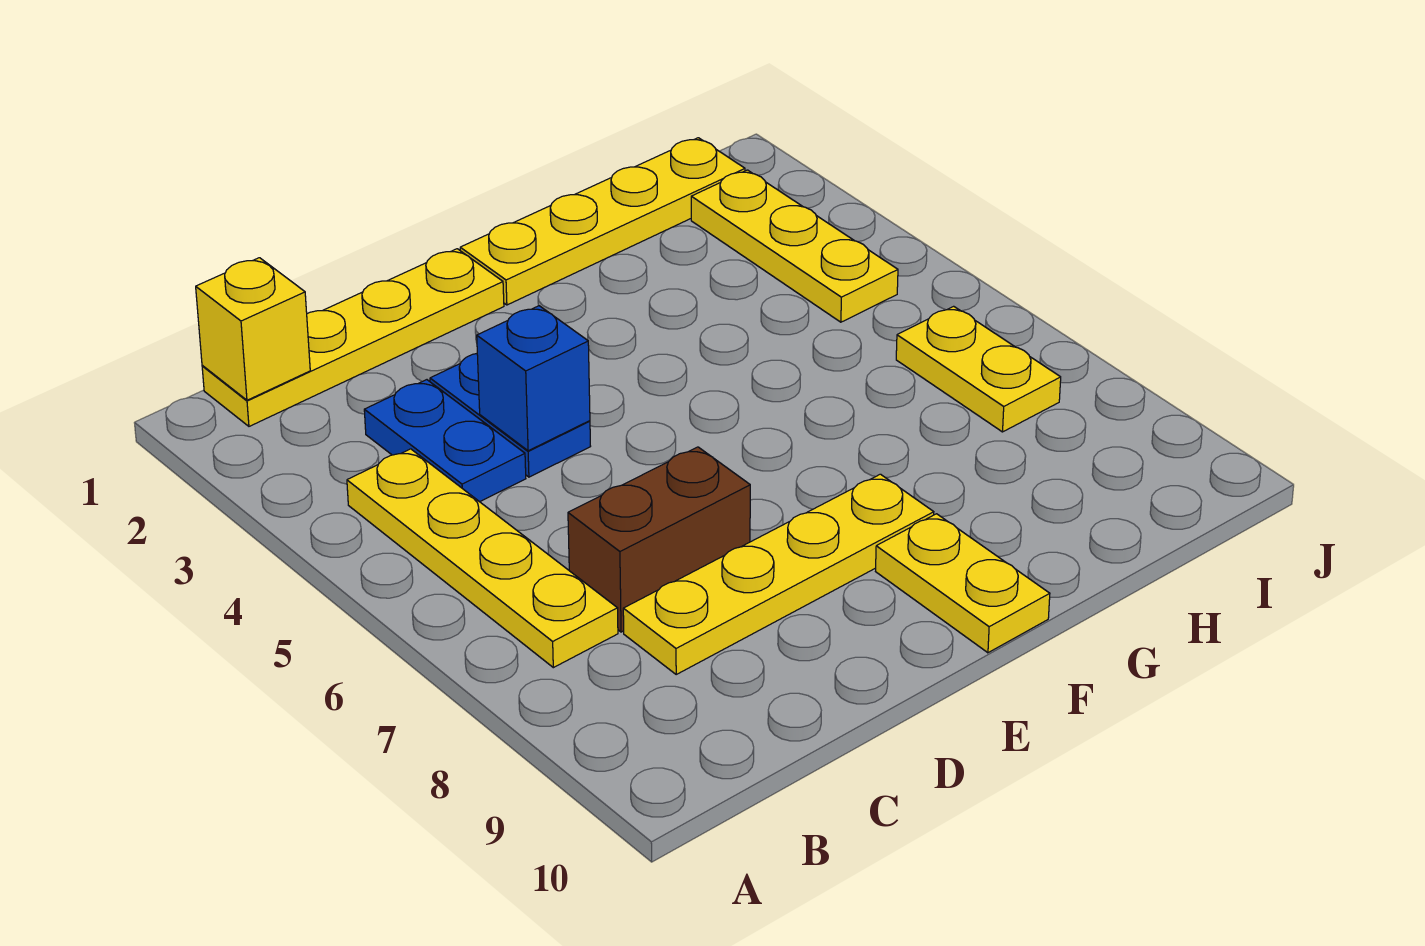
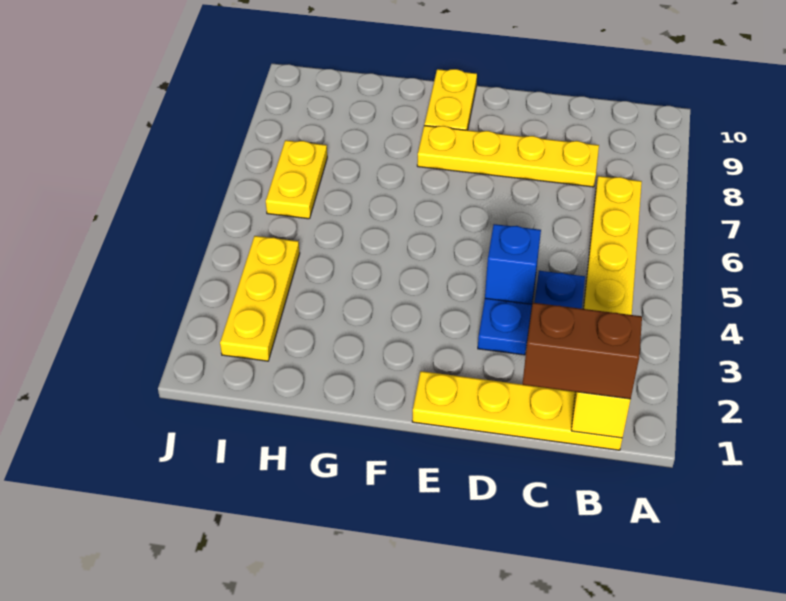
brown brick C7:D7 level 1 -> brown brick B1:C1 level 3
yellow plate F1:I1 level 1 -> none

